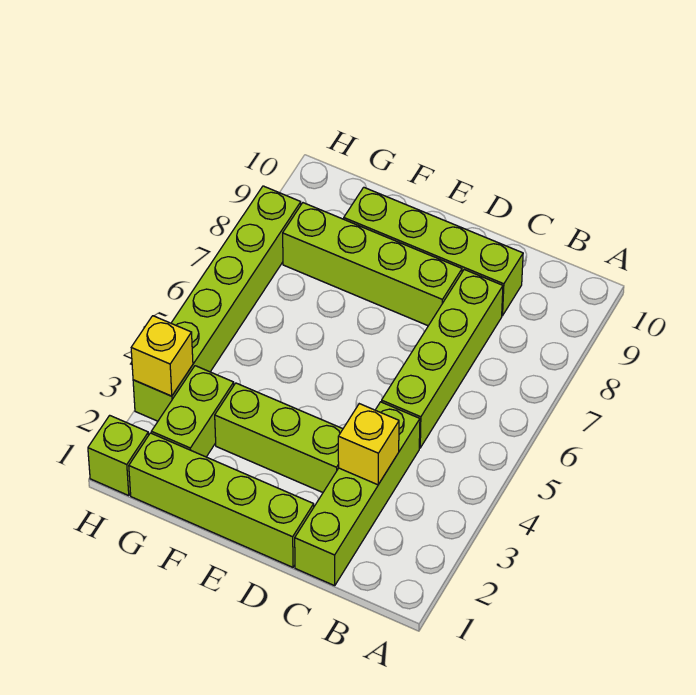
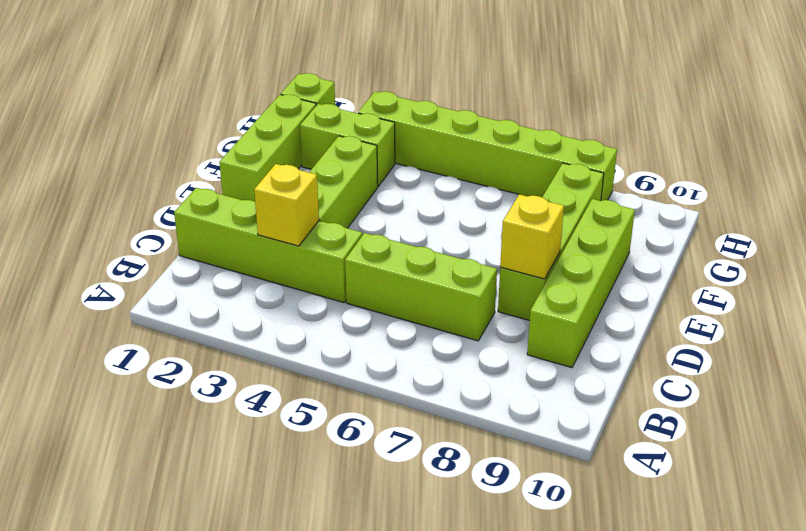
lime brick C5:C8 level 1 -> lime brick C5:C7 level 1
lime brick D1:G1 level 1 -> lime brick E1:G1 level 1
yellow brick H3 level 2 -> yellow brick D8 level 2

